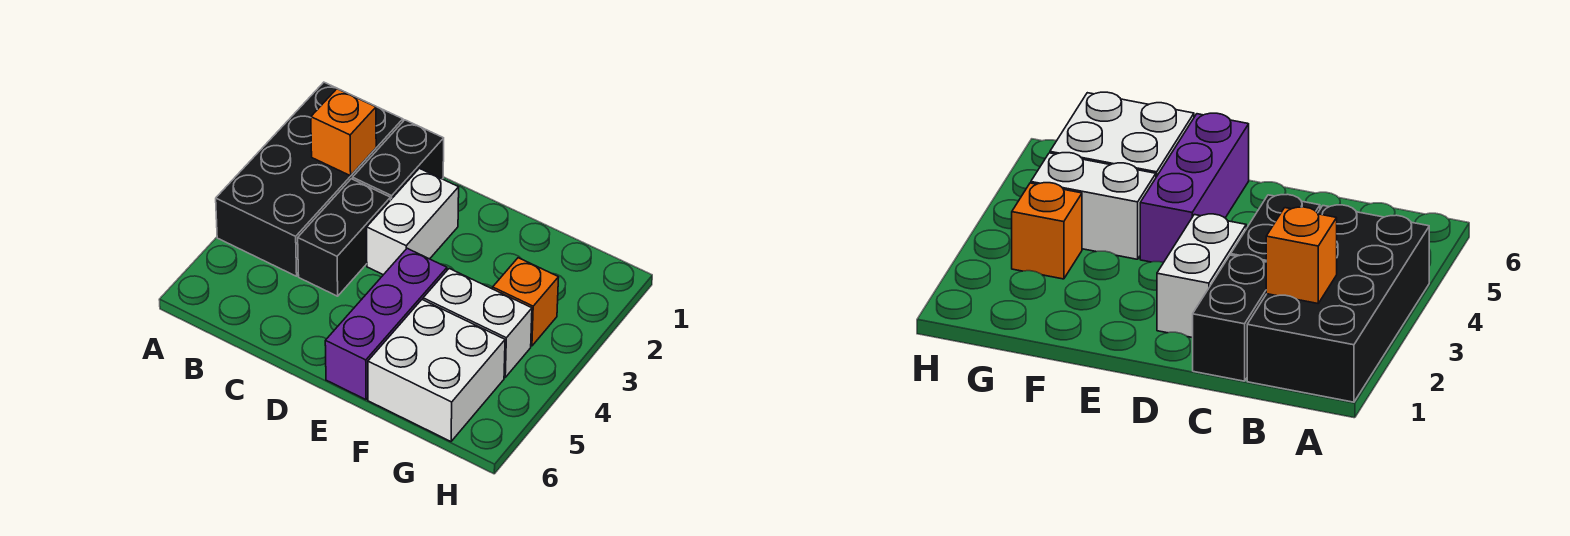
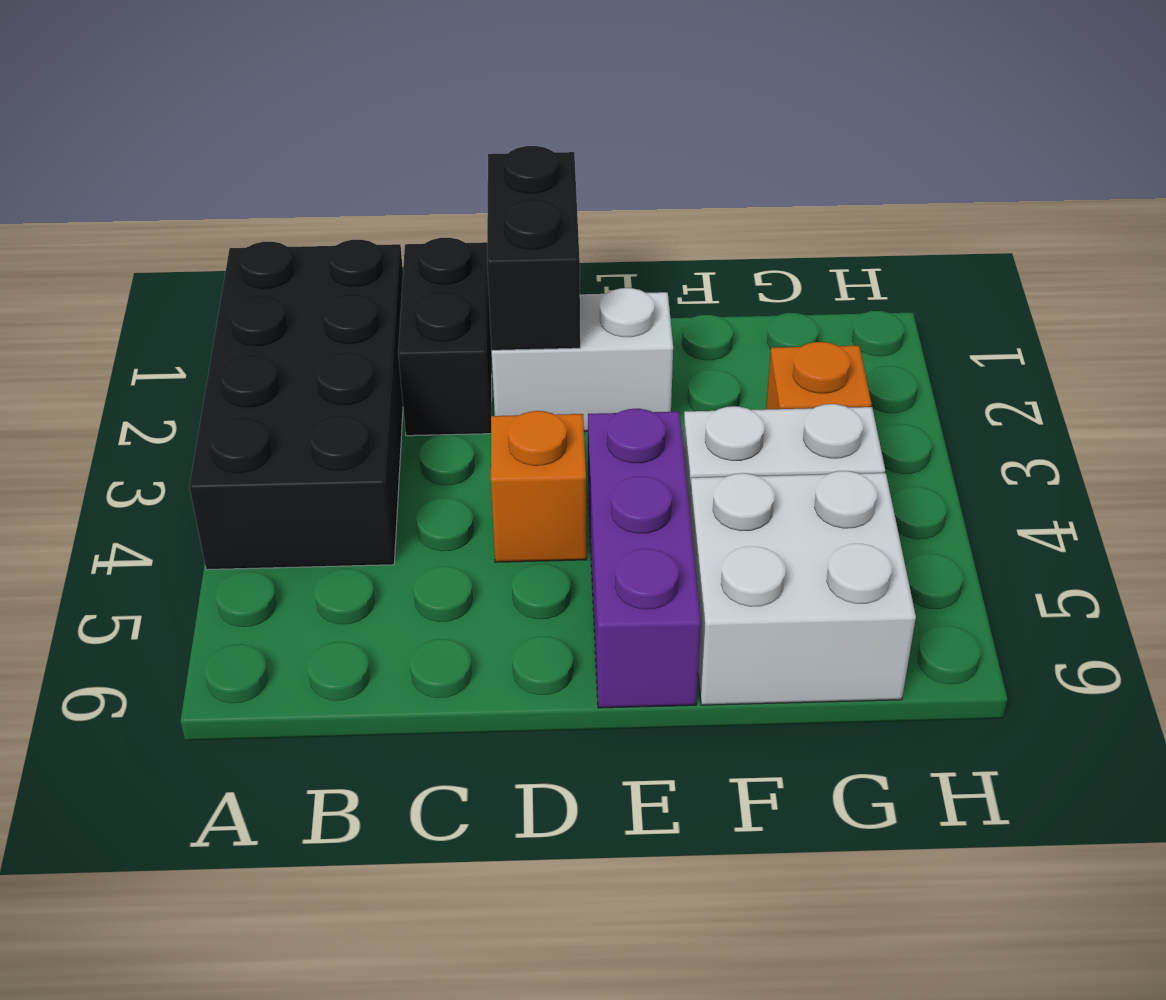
orange brick B2 level 2 -> orange brick D4 level 1
black brick C3:C4 level 1 -> black brick D1:D2 level 2
white brick D2:D3 level 1 -> white brick D2:E2 level 1

